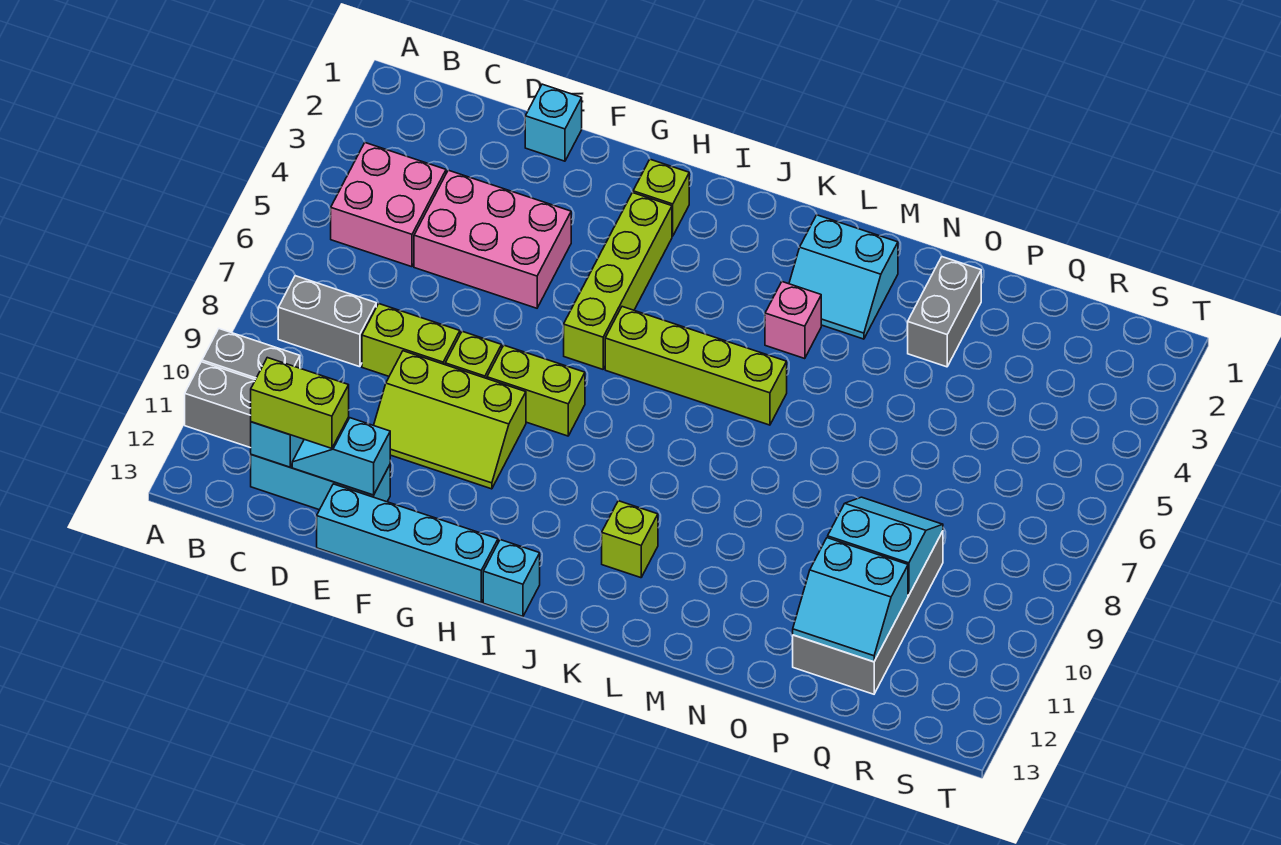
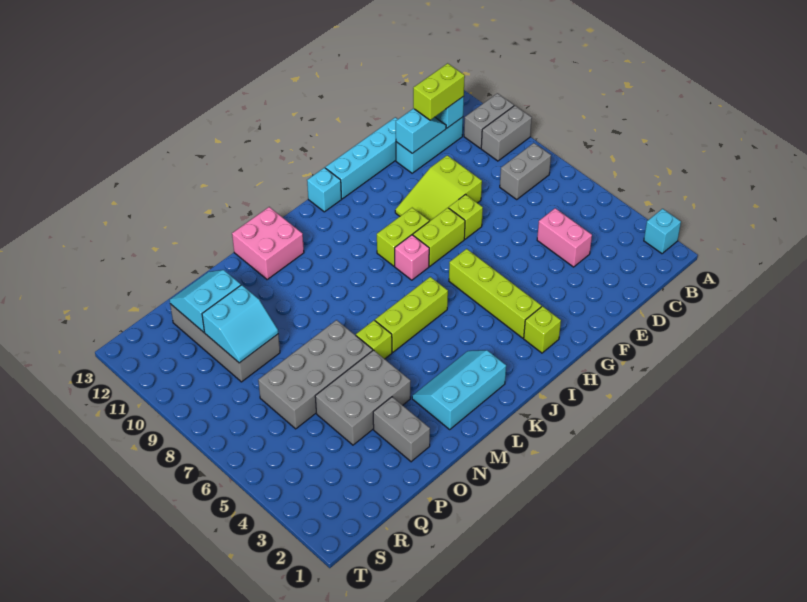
pink brick B4:C5 level 1 -> pink brick L12:M13 level 1
pink brick D4:F5 level 1 -> pink brick D4:D5 level 1
lime brick D8:E8 level 1 -> lime brick H9:I9 level 1
cyan brick E1 level 1 -> cyan brick A2 level 1
lime slope E9:G10 level 1 top 9 -> lime slope E9:G10 level 1 top E
lime brick I6:L6 level 1 -> lime brick J6:L6 level 1
lime brick K11 level 1 -> lime brick M6 level 1
cyan slope L2:M3 level 1 top 2 -> cyan slope K2:M3 level 1 top 2
pink brick L4 level 1 -> pink brick I8 level 1
none -> grey brick N4:P5 level 1
none -> grey brick N6:Q7 level 1

